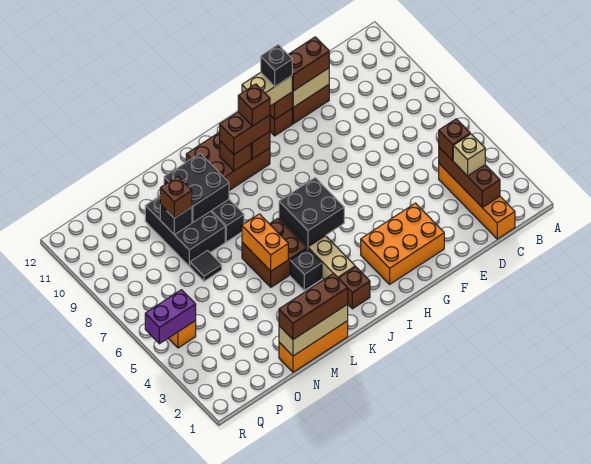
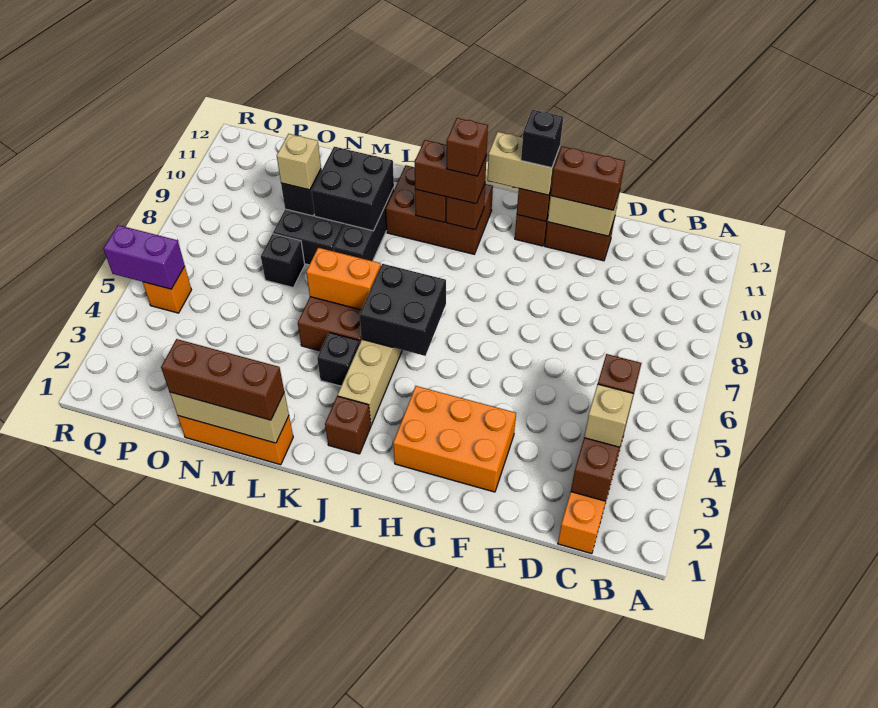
orange brick L5:L6 level 2 -> orange brick K6:L6 level 2
black tile N7 level 1 -> black brick N7 level 1
brown brick N9 level 3 -> tan brick N9 level 3

